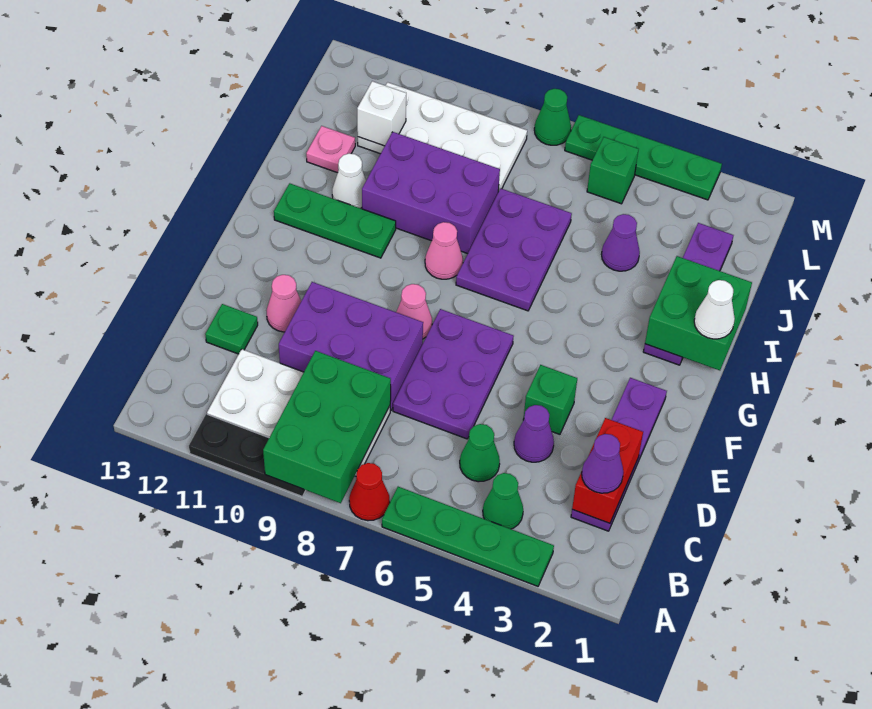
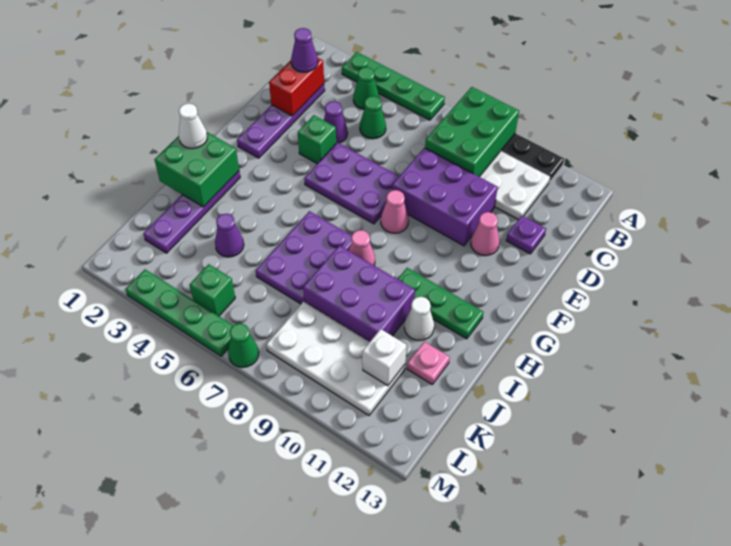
red cone A7 level 1 -> none
purple plate D6:F7 level 1 -> purple plate E5:F7 level 1
green plate D12 level 1 -> purple plate D12 level 1

